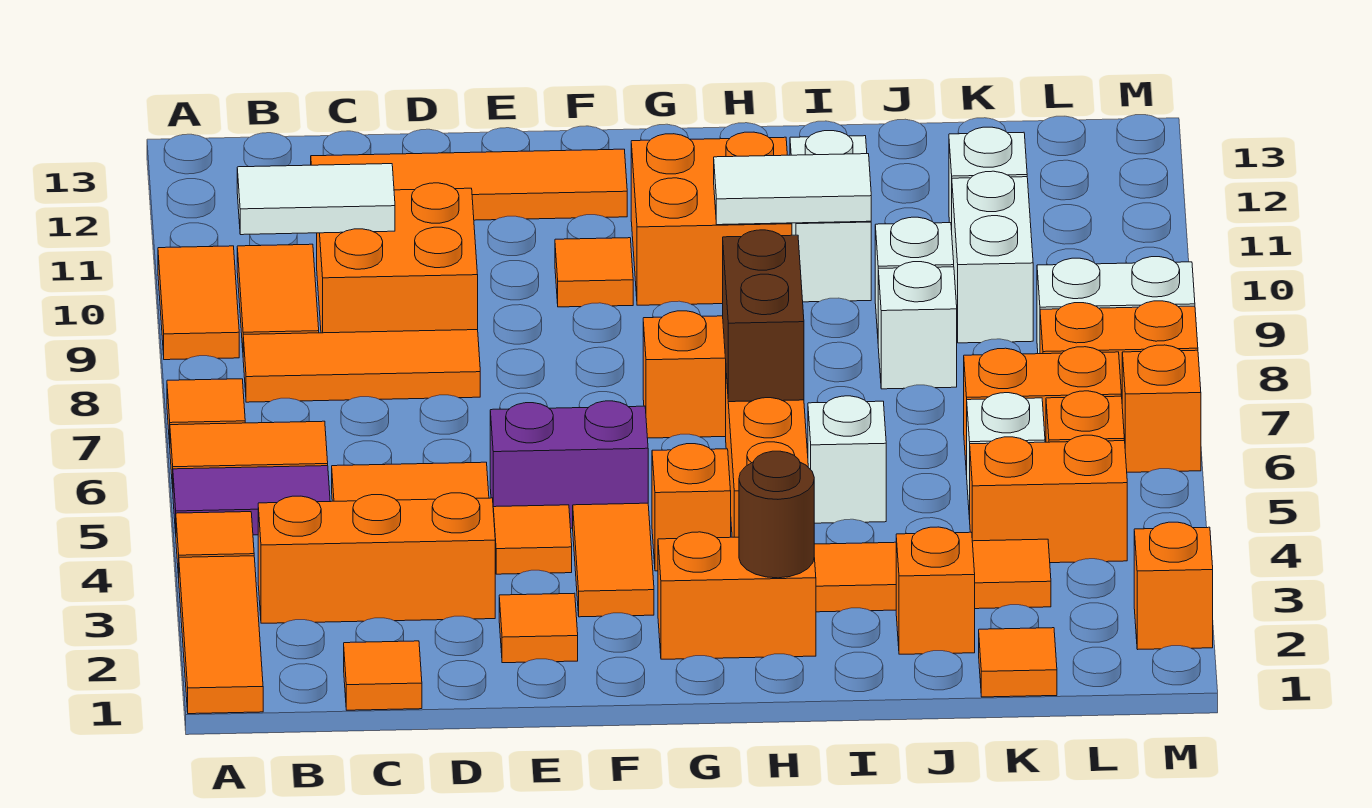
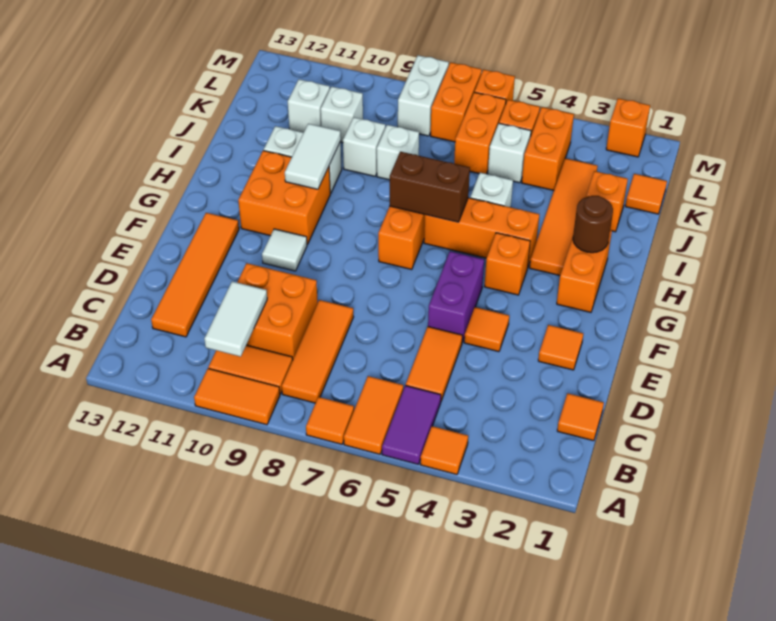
orange tile A1:A3 level 1 -> none
orange brick B3:D3 level 1 -> none
orange tile F3:F4 level 1 -> none
orange tile F10 level 1 -> white tile F10 level 1
white brick K9:K10 level 1 -> white brick K10 level 1

